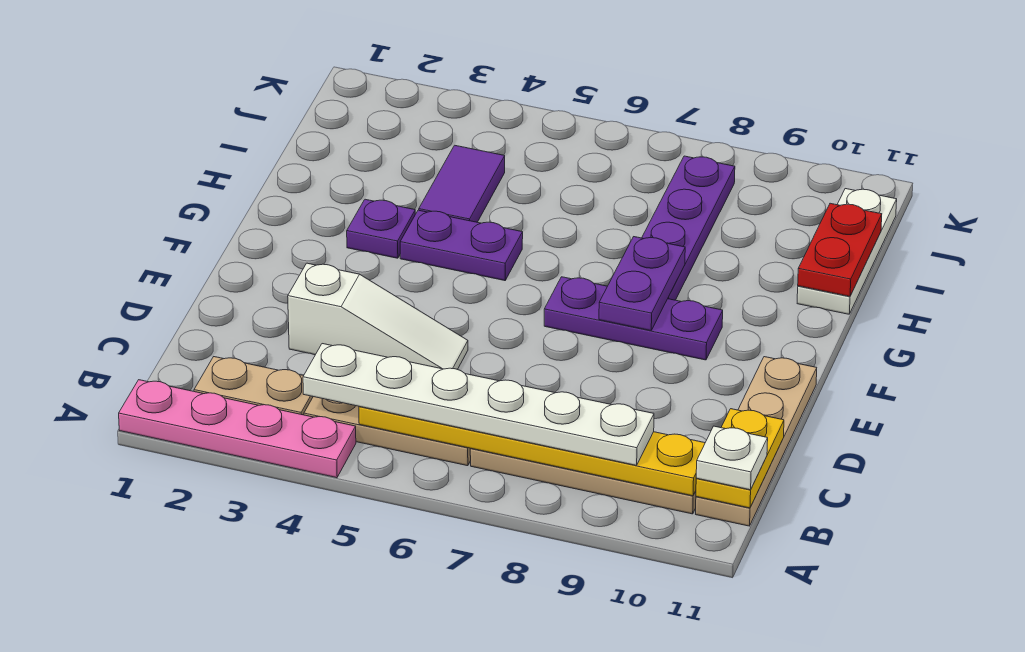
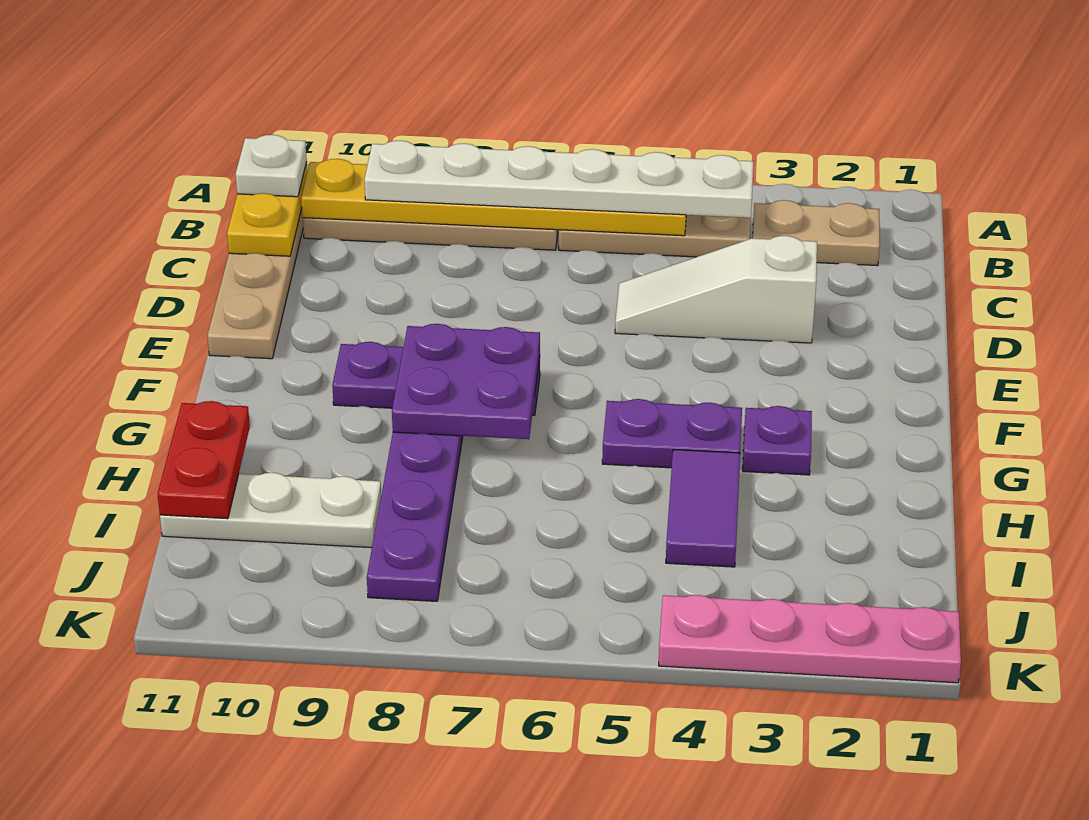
pink plate A1:A4 level 1 -> pink plate K1:K4 level 1
purple plate F8:G8 level 2 -> purple plate F7:G8 level 2
white plate H11:J11 level 1 -> white plate I9:I11 level 1

